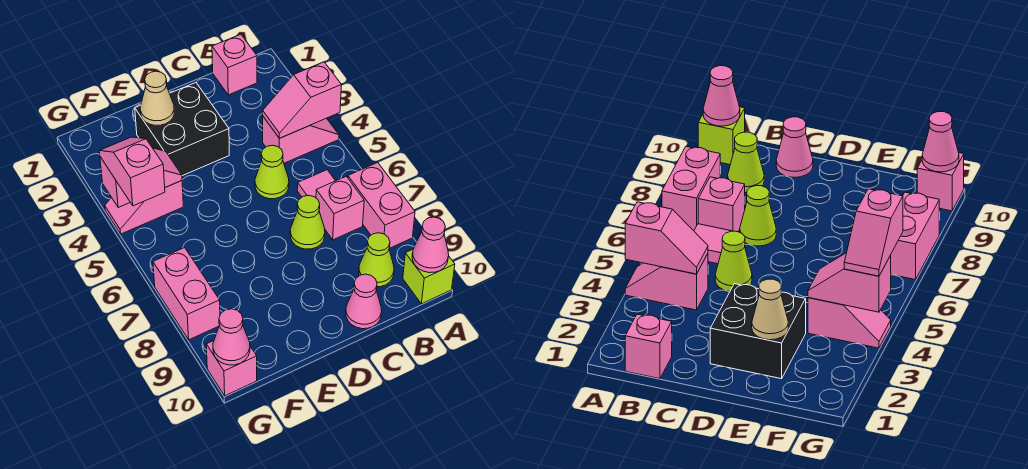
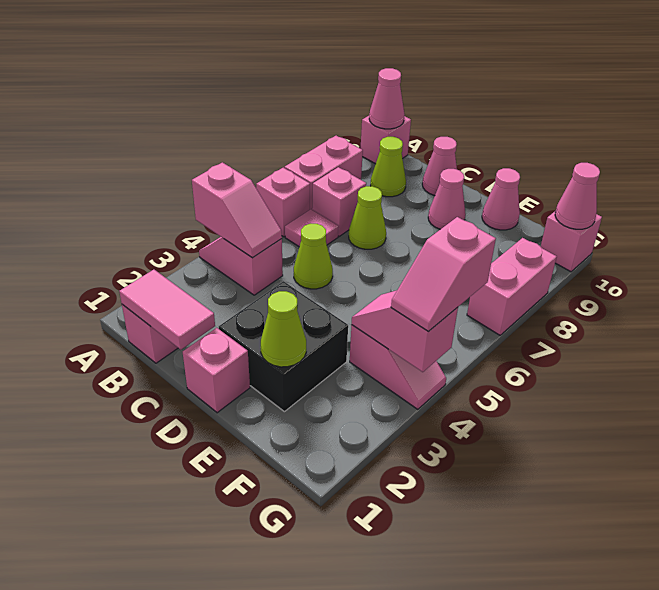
none -> pink brick A6 level 1
lime brick A10 level 1 -> pink brick A10 level 1
none -> pink tile B1:C1 level 2
none -> pink brick D1 level 1
none -> pink cone D9 level 1
tan cone E2 level 2 -> lime cone E2 level 2
none -> pink cone E10 level 1

